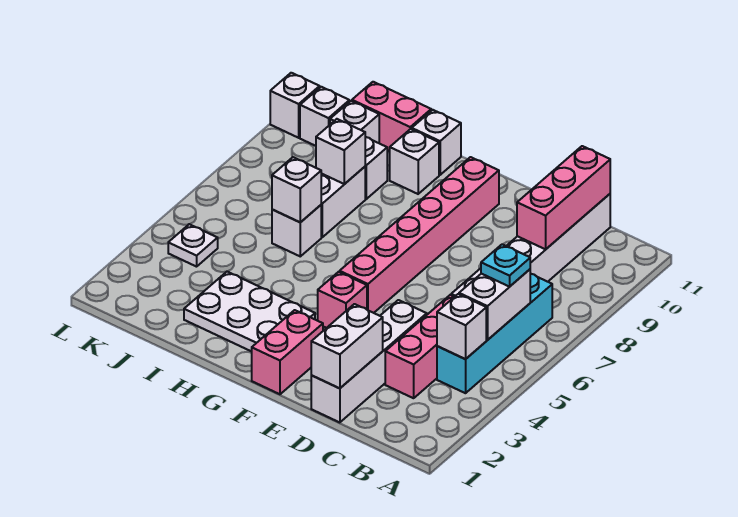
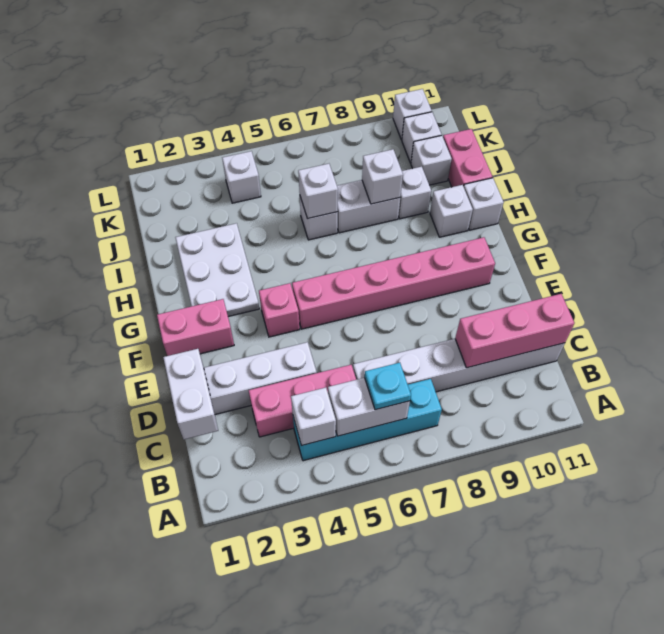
white brick D1:D2 level 2 -> white brick C1:D1 level 2
white plate K4 level 1 -> white brick K4 level 1

